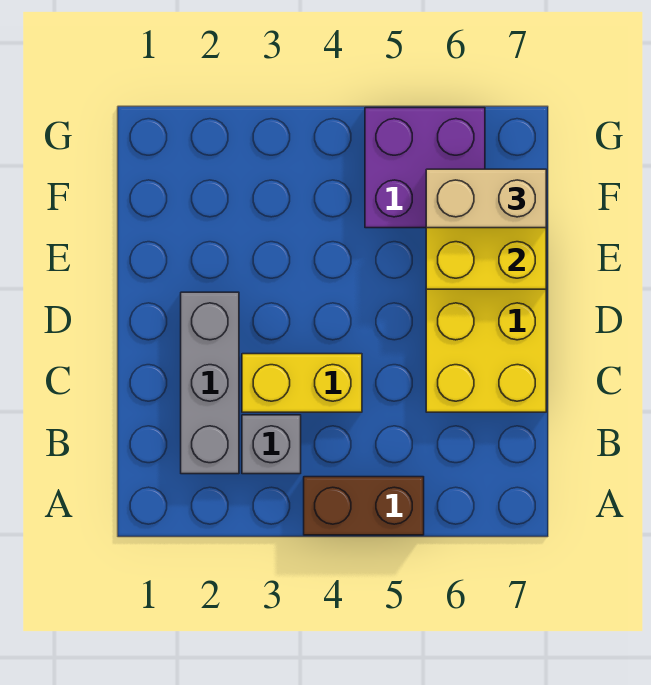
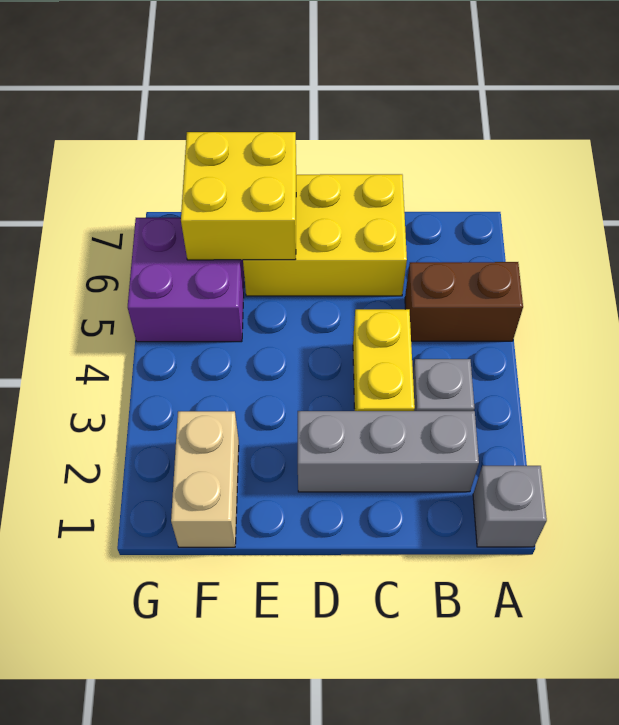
none -> grey brick A1 level 1
brown brick A4:A5 level 1 -> brown brick A5:B5 level 1
tan brick F6:F7 level 3 -> tan brick F1:F2 level 1

